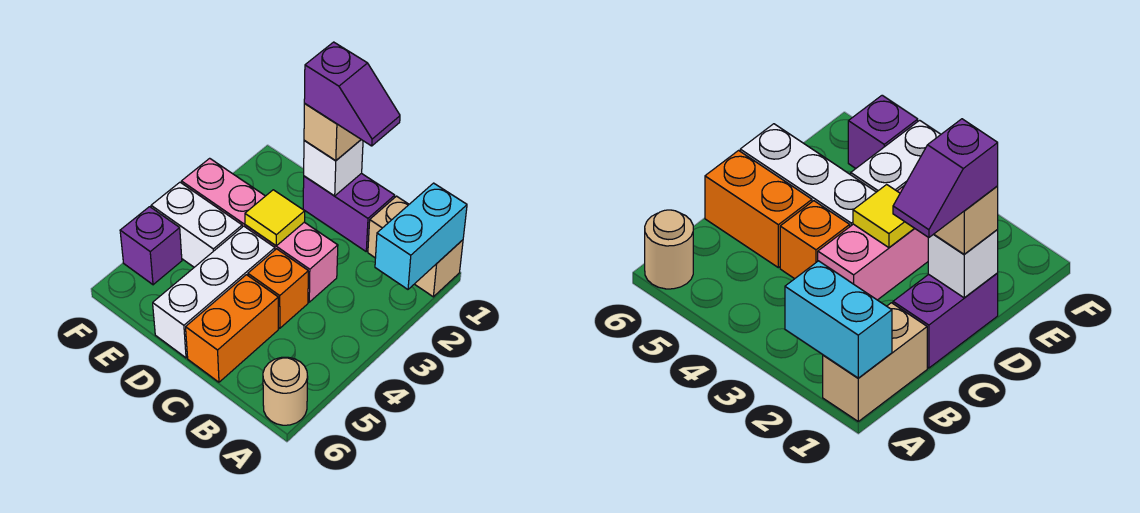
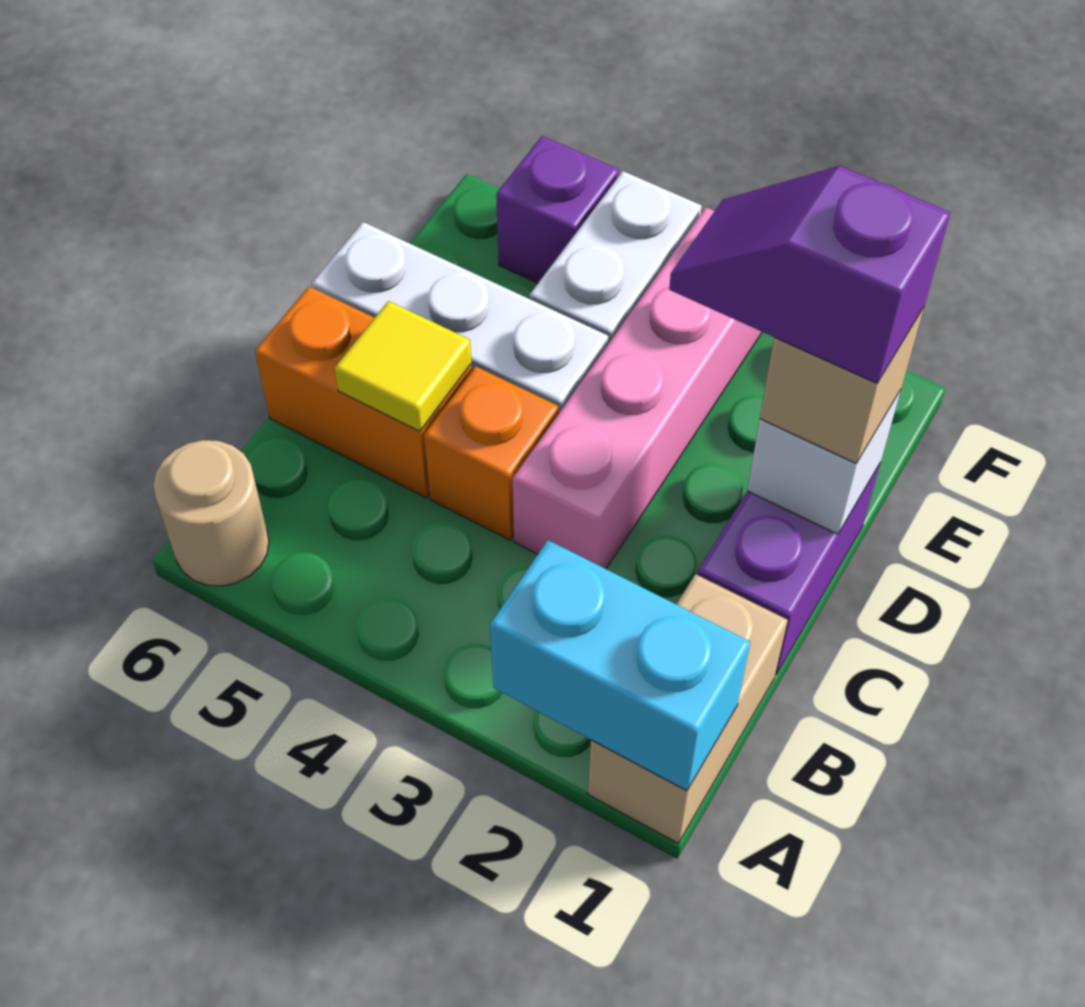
purple slope C1:D1 level 4 top D -> purple slope D1:D2 level 4 top 1
yellow tile D3 level 2 -> yellow tile C5 level 2

